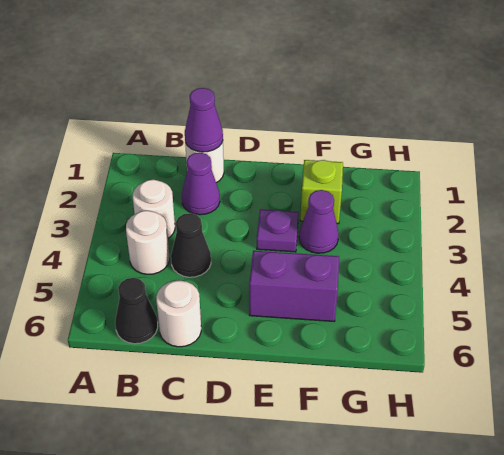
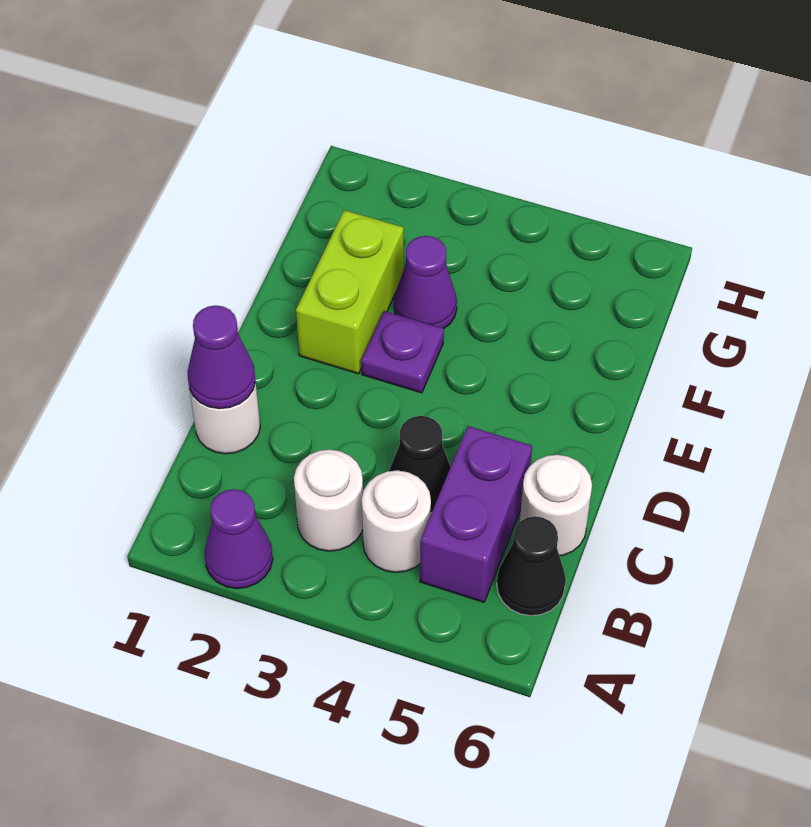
purple cone C2 level 1 -> purple cone A2 level 1
purple brick E5:F5 level 1 -> purple brick B5:C5 level 1
lime brick F2 level 1 -> lime brick E2:F2 level 1

